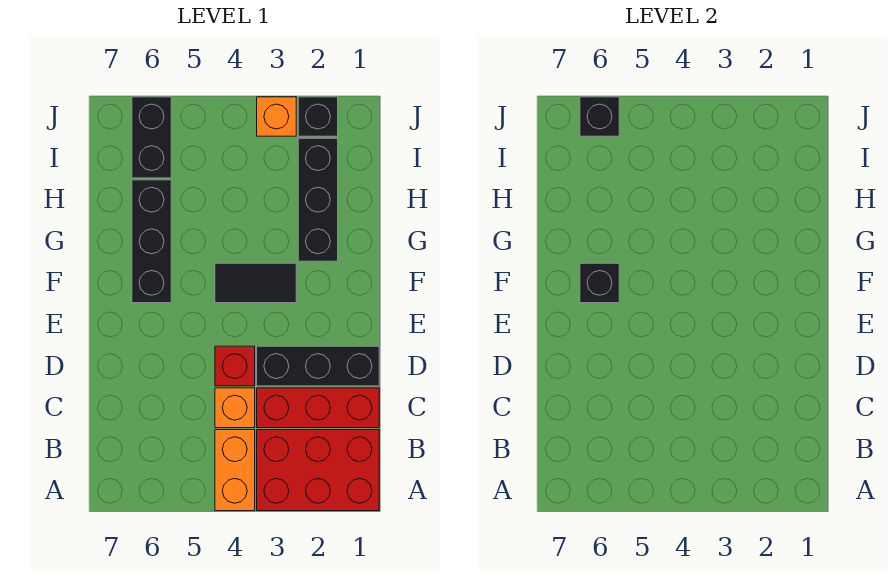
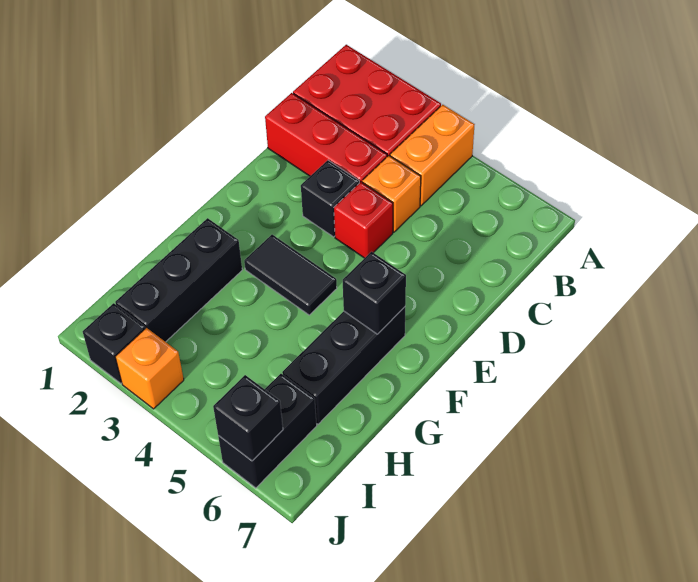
black brick D1:D3 level 1 -> black brick D3 level 1

